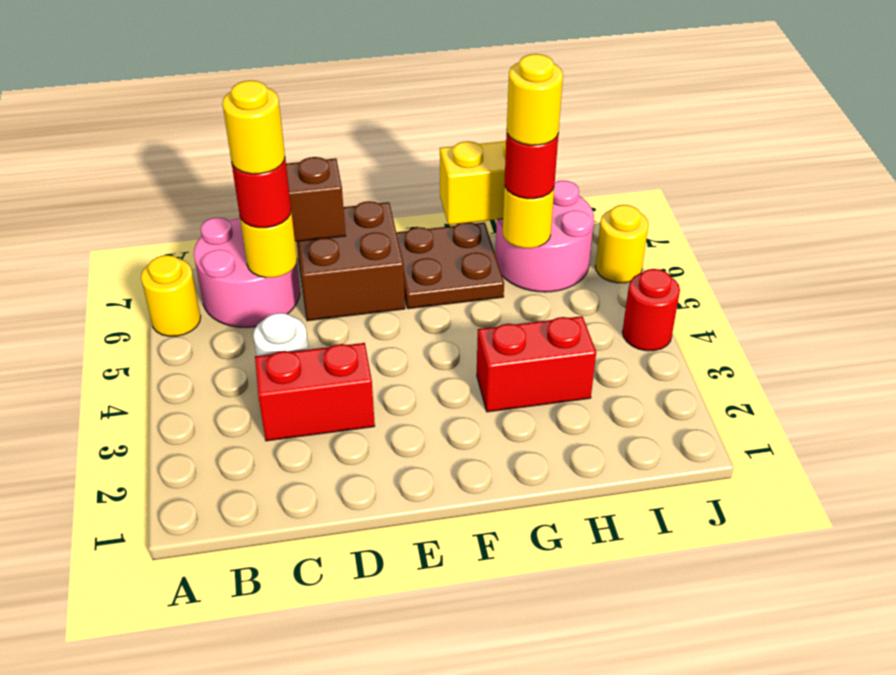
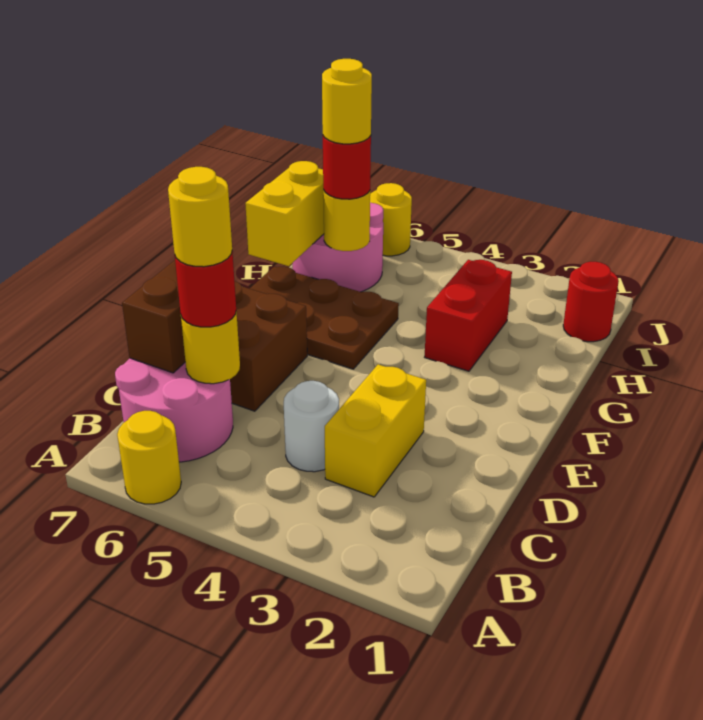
red brick C3:D3 level 1 -> yellow brick C3:D3 level 1
brown plate F6:G7 level 1 -> brown plate F5:G7 level 1
red round brick J4 level 1 -> red round brick I1 level 1

